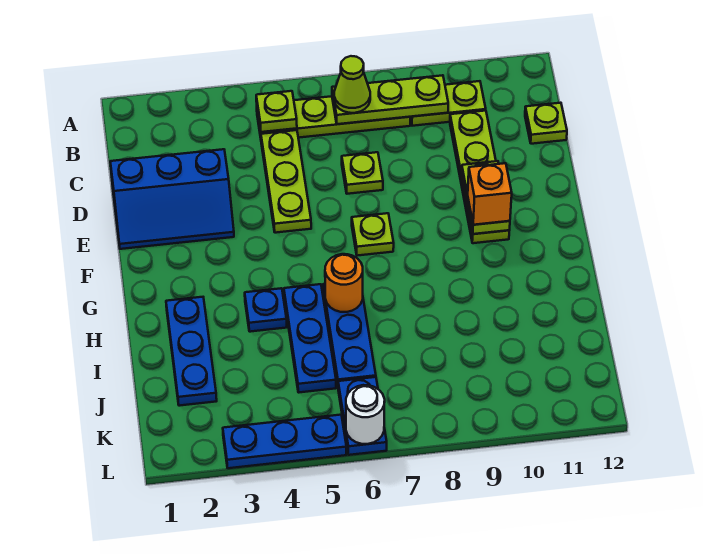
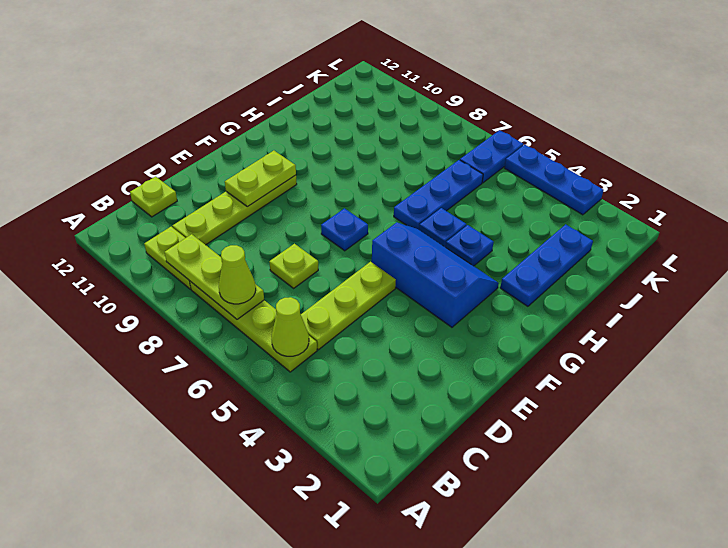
lime plate B5 level 2 -> lime cone B5 level 2
blue slope D1:E3 level 1 top D -> blue slope F3:G5 level 1 top F
lime plate F7 level 1 -> blue plate F7 level 1
orange brick F10 level 3 -> none
blue plate H5:J5 level 1 -> blue plate H5 level 1
orange round brick H6 level 2 -> none
white round brick L6 level 2 -> none

